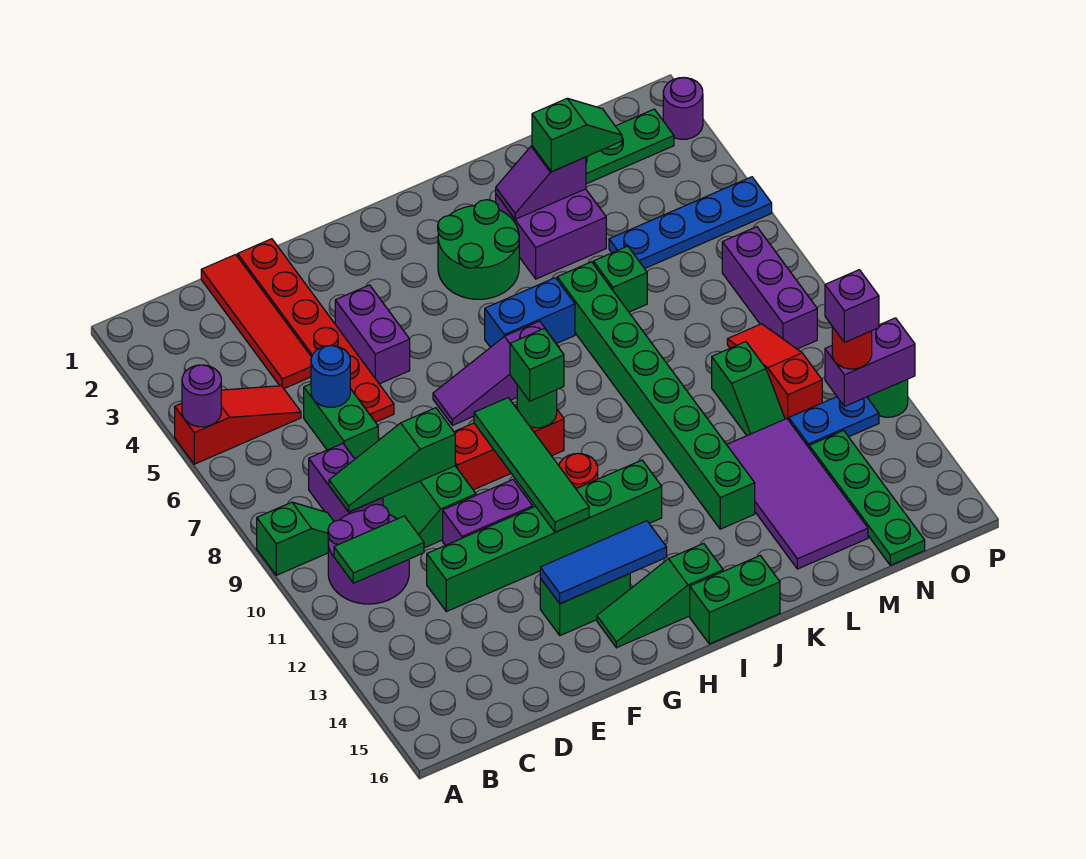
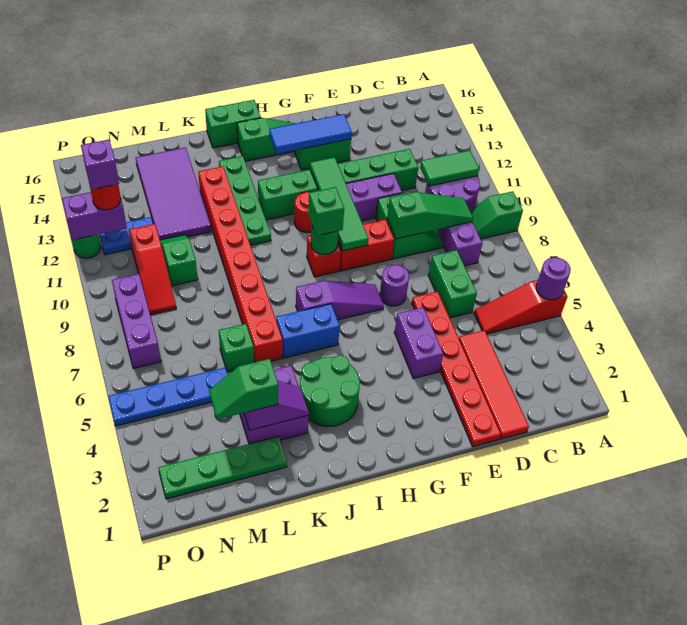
blue round brick D6 level 2 -> none
green brick K6:K13 level 1 -> red brick K6:K13 level 1
green plate N13:N16 level 1 -> green plate J11:J14 level 1
purple round brick P2 level 1 -> purple round brick F7 level 1

